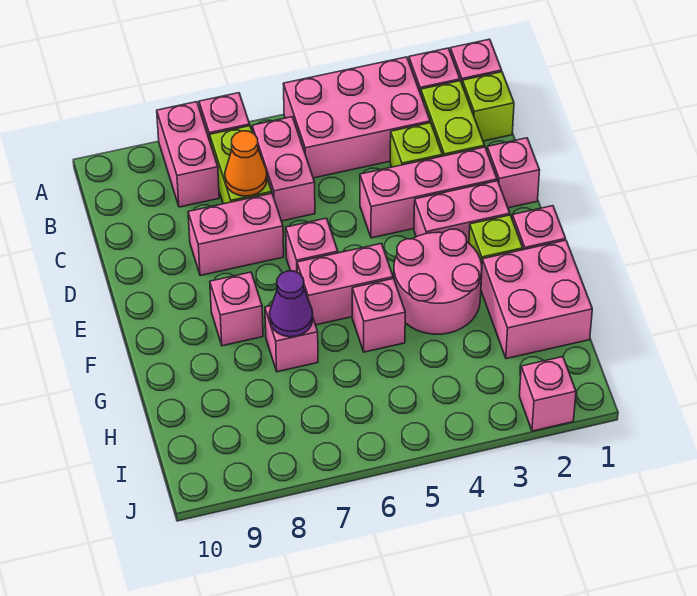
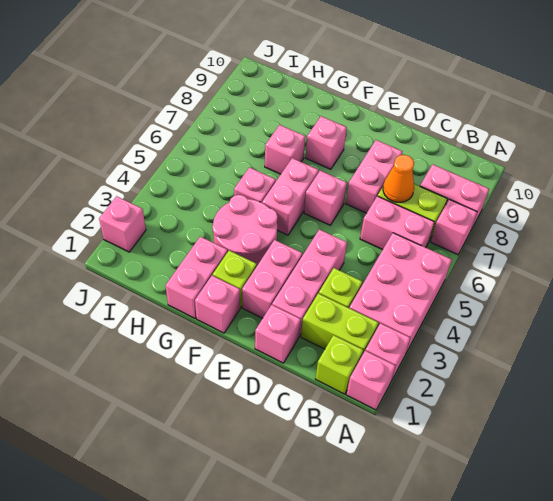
pink brick G1:H2 level 1 -> pink brick G1:G2 level 1
purple cone G7 level 2 -> none

